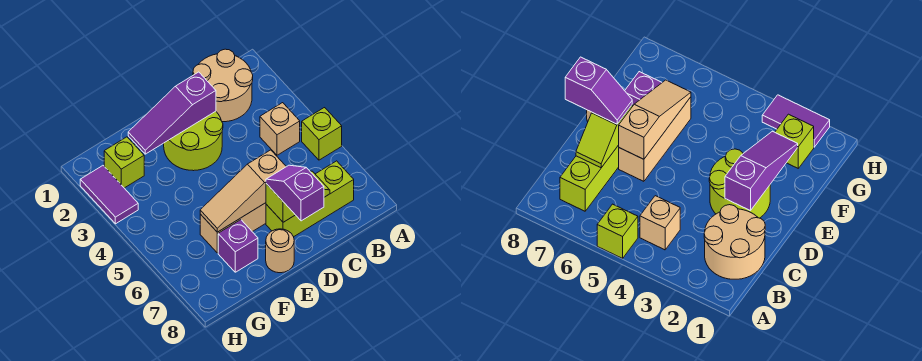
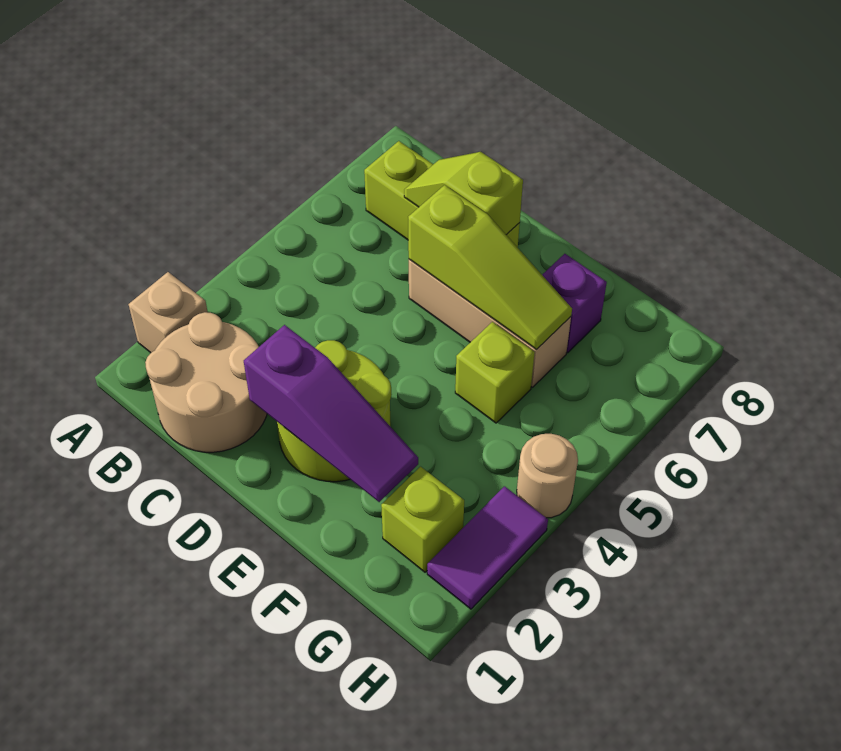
lime brick A5 level 1 -> lime brick F5 level 1
tan brick B4 level 1 -> tan brick A2 level 1
tan slope D6:F6 level 2 top D -> lime slope D6:F6 level 2 top D
purple slope D7:D8 level 3 top 8 -> none
tan round brick E8 level 1 -> tan round brick H4 level 1

